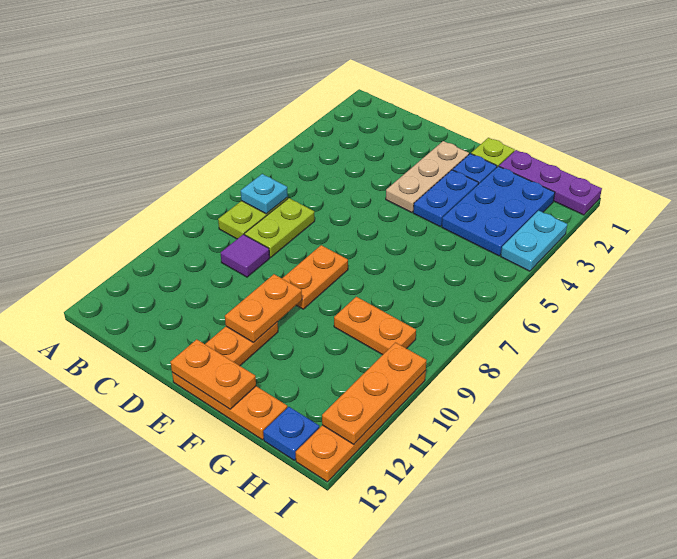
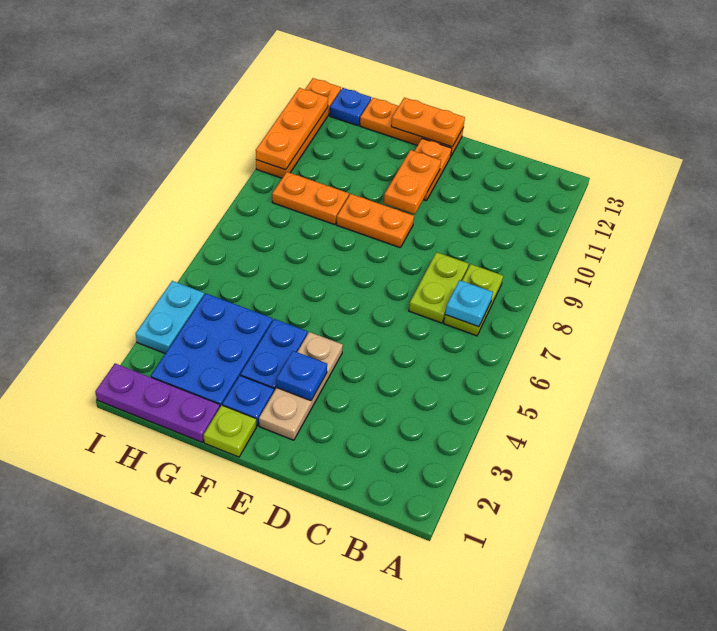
purple tile C9 level 1 -> none
none -> blue plate E3 level 2
orange plate E8:E9 level 1 -> orange plate E9:F9 level 1

